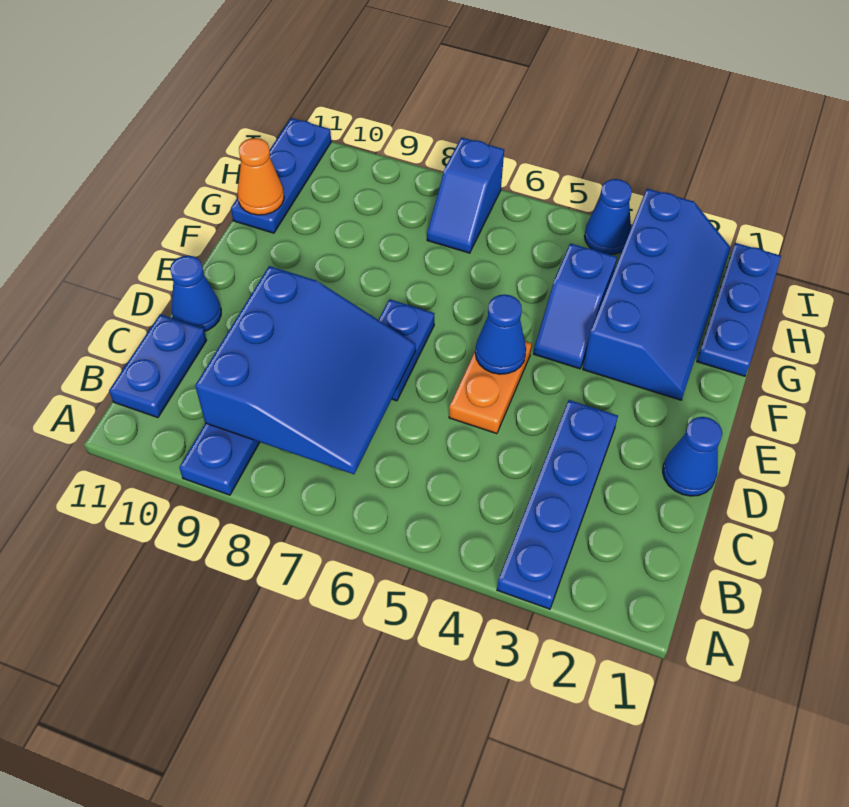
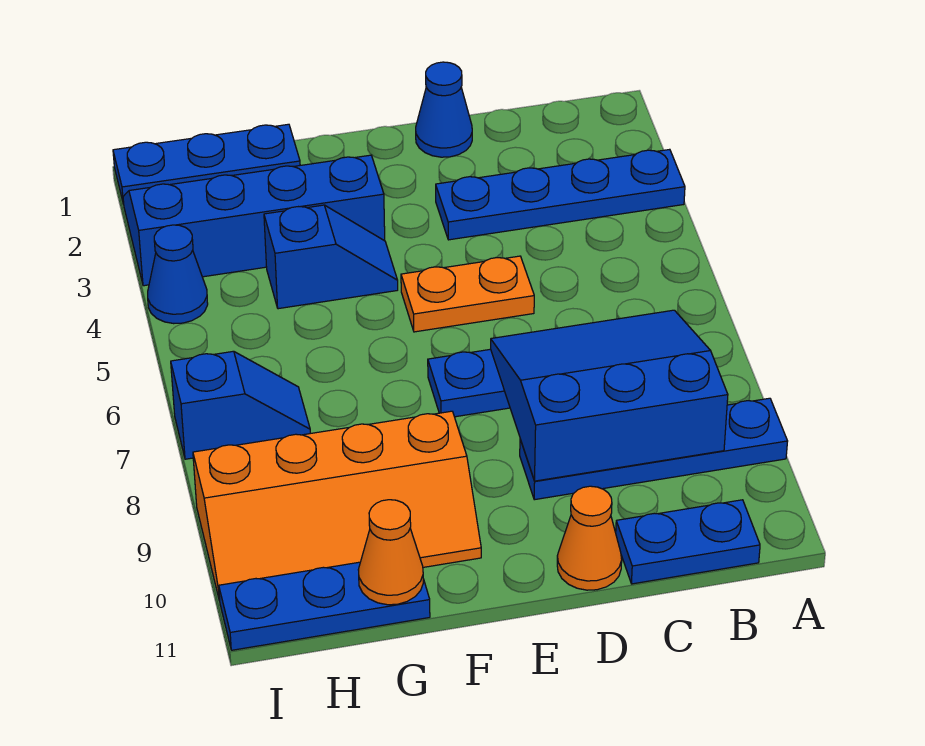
blue cone D11 level 1 -> orange cone D11 level 1
blue cone E5 level 2 -> none
none -> orange slope F9:I10 level 1 top 9

